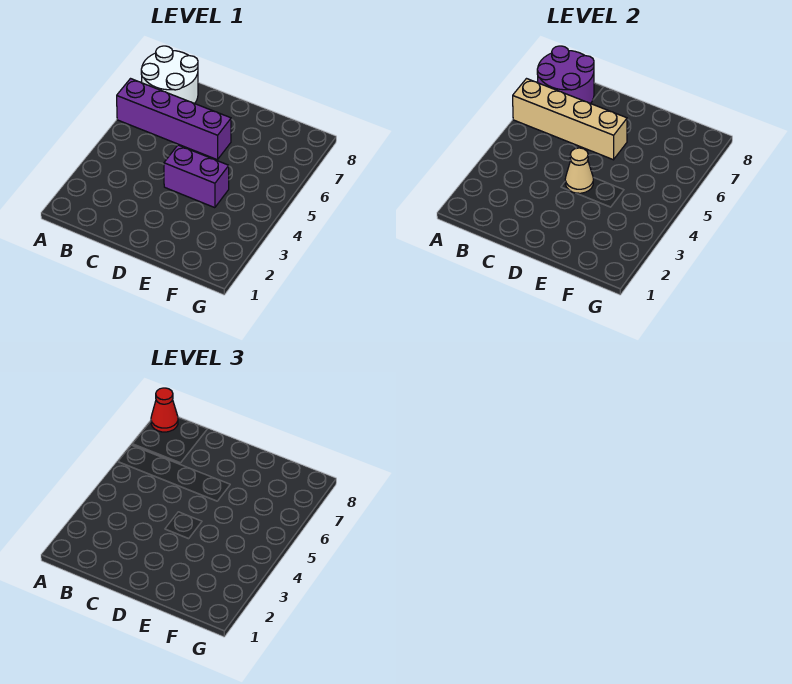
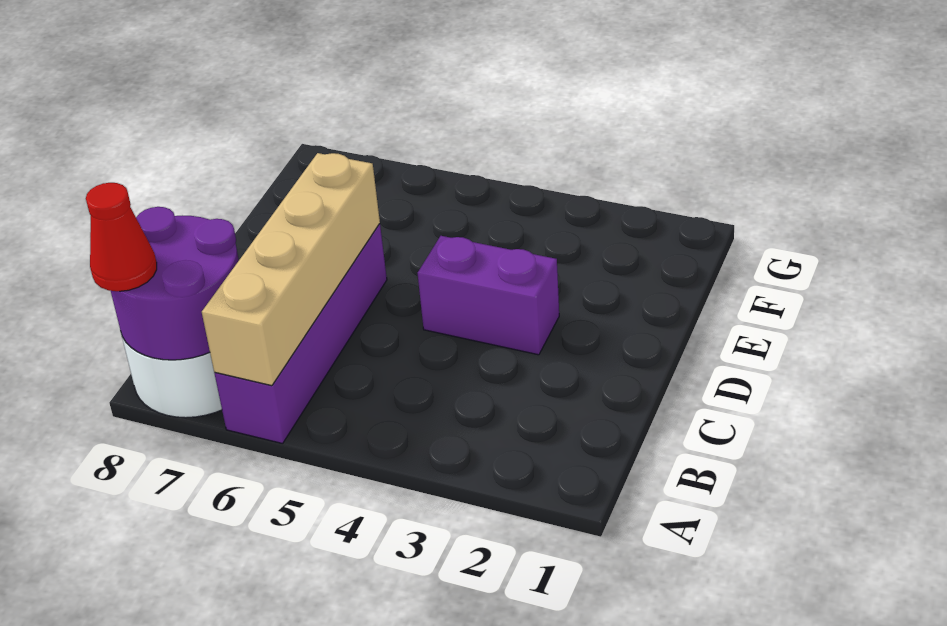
purple brick D4:E4 level 1 -> purple brick D3:D4 level 1
tan cone D4 level 2 -> none

